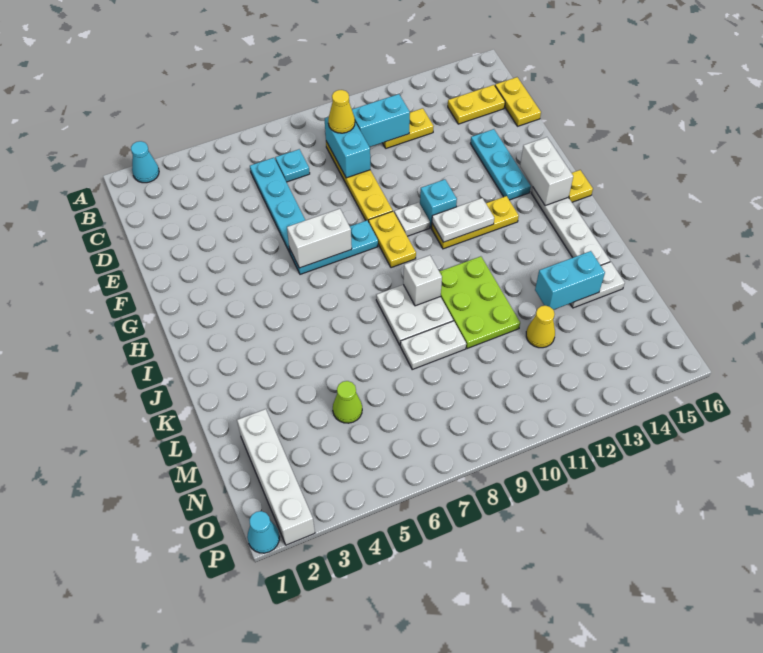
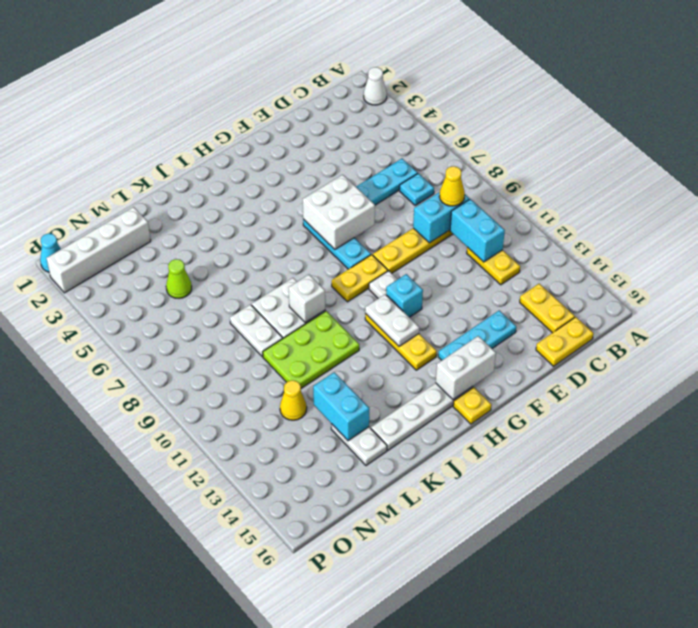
cyan cone A2 level 1 -> white cone A2 level 1
white brick G6:G7 level 2 -> white brick F6:G7 level 2

